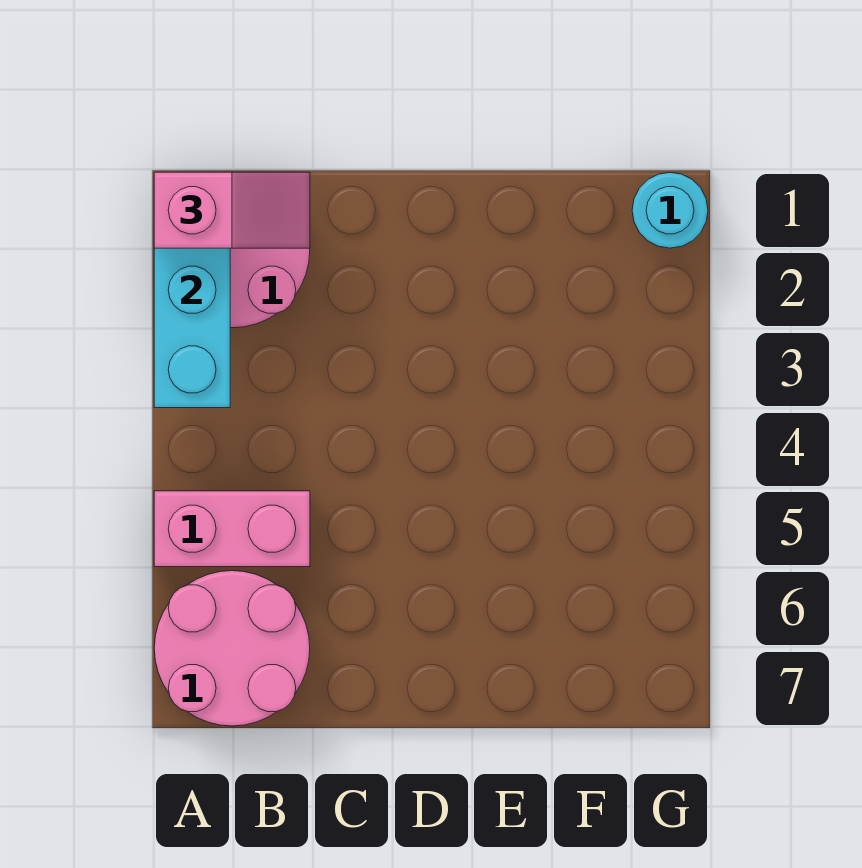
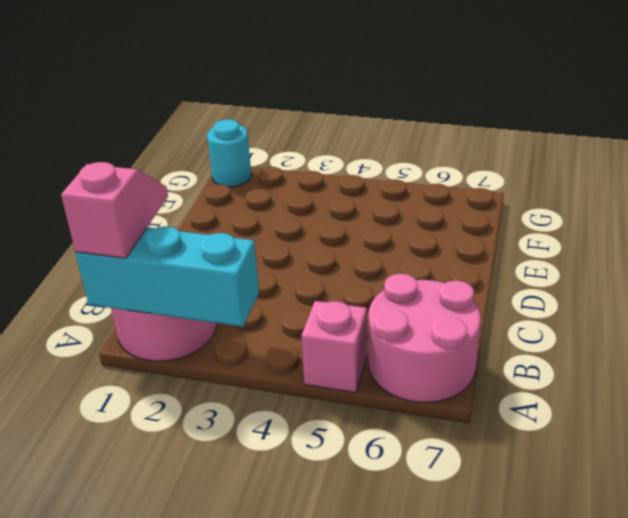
pink brick A5:B5 level 1 -> pink brick A5 level 1

